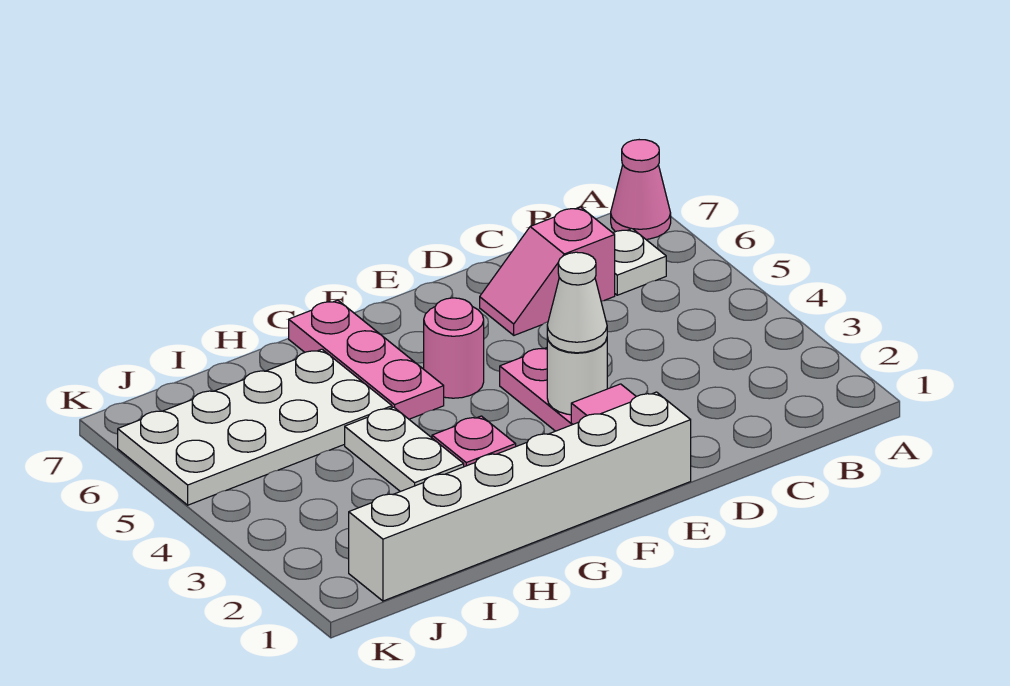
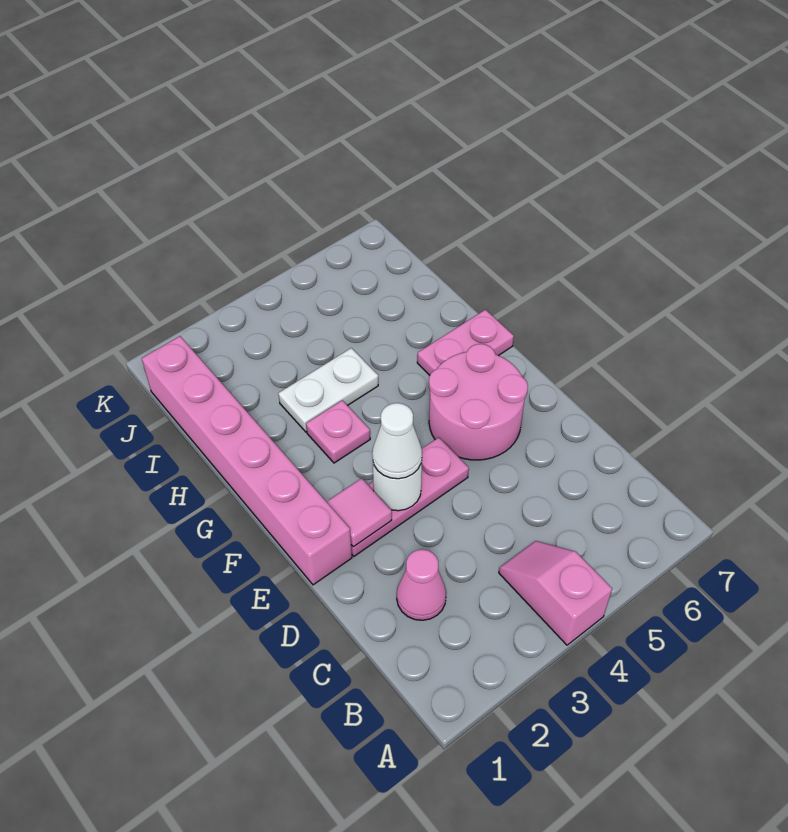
pink cone A7 level 1 -> pink cone C2 level 1
white plate B6 level 1 -> none
pink slope C6:D6 level 1 top C -> pink slope A4:B4 level 1 top A
white brick E1:J1 level 1 -> pink brick E1:J1 level 1
pink round brick F5 level 1 -> pink round brick E5:F6 level 1
pink plate G5:G7 level 1 -> pink plate G6:G7 level 1
white plate H5:K6 level 1 -> none

